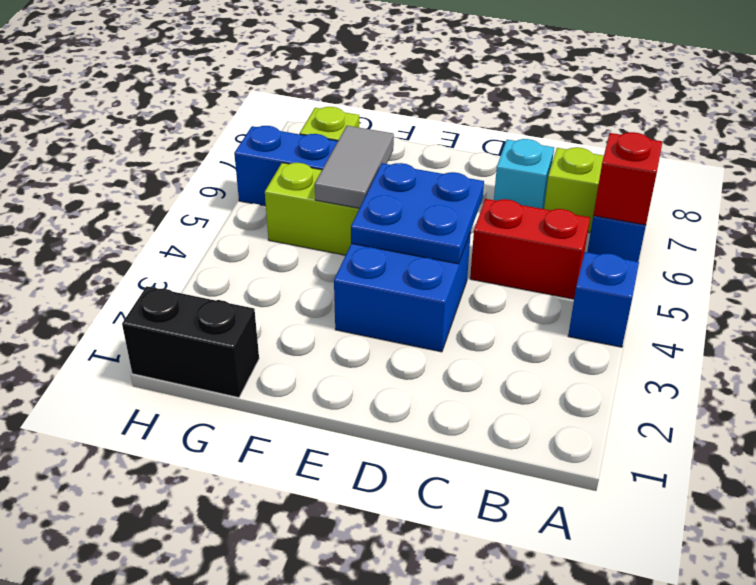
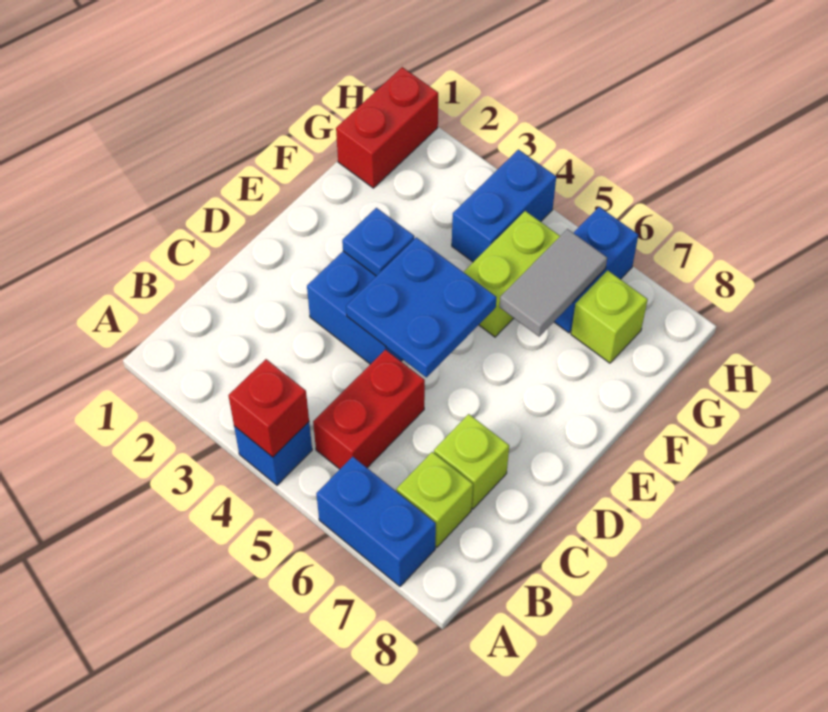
red brick A6 level 2 -> red brick A4 level 2
cyan brick C7 level 1 -> lime brick C7 level 1
none -> blue plate E3 level 2
grey tile F5:F6 level 2 -> grey tile F6:G6 level 2
black brick G1:H1 level 1 -> red brick G1:H1 level 1
none -> blue brick G4:H4 level 1

